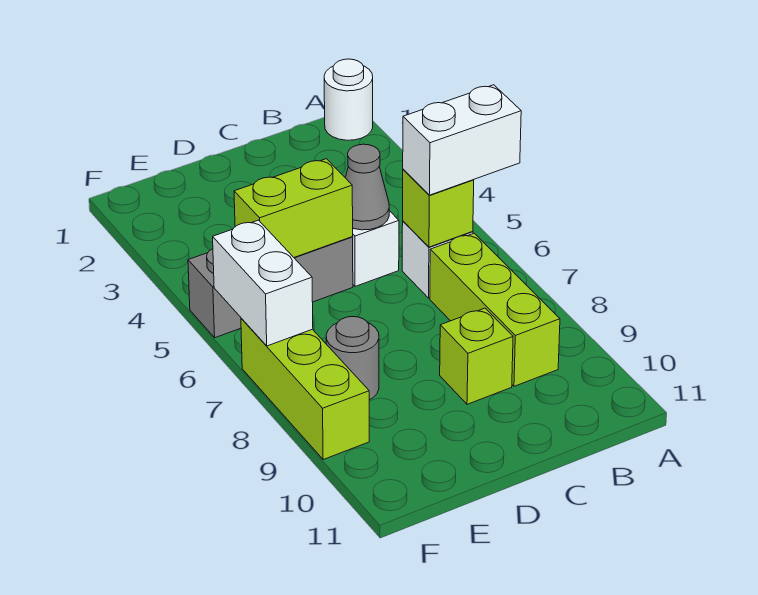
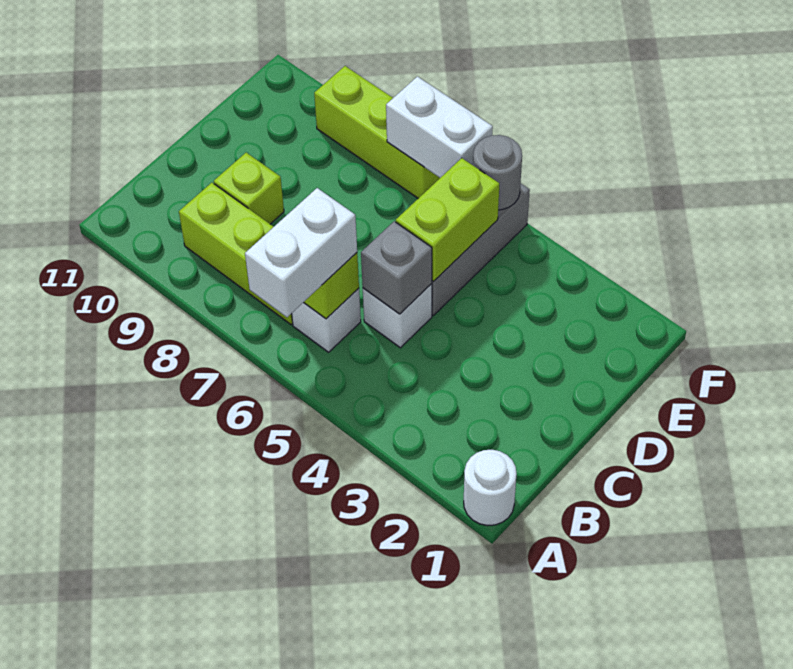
grey cone C5 level 2 -> grey brick C5 level 2
grey round brick E8 level 1 -> grey round brick F5 level 2

